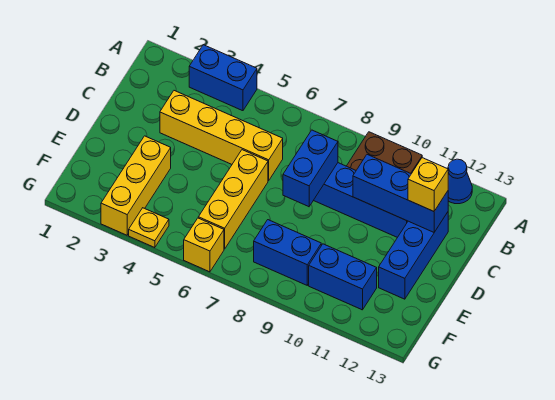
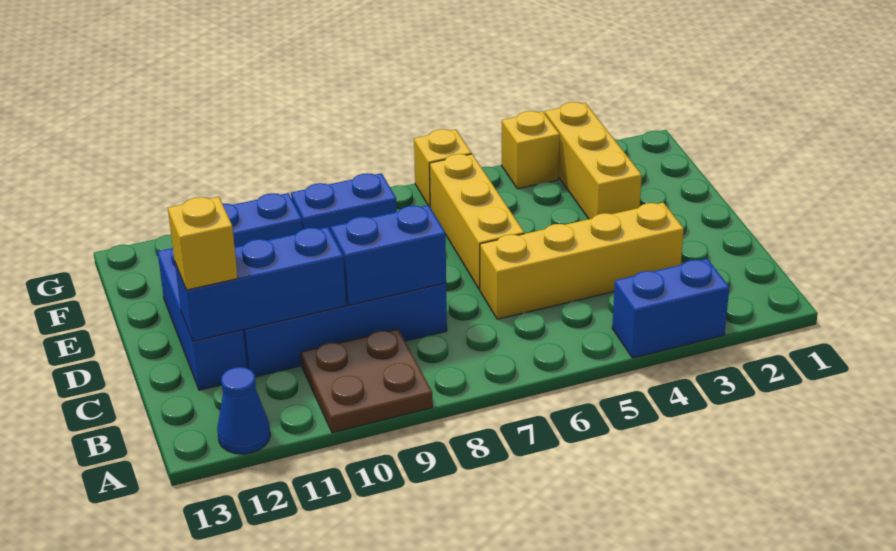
blue brick C8:D8 level 2 -> blue brick C8:C9 level 2
yellow plate G4 level 1 -> yellow brick G4 level 1

